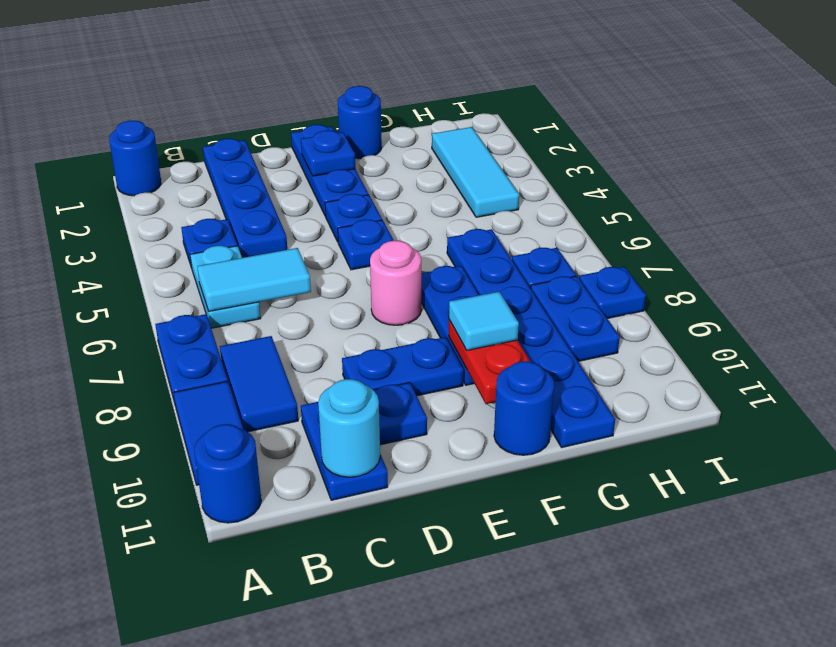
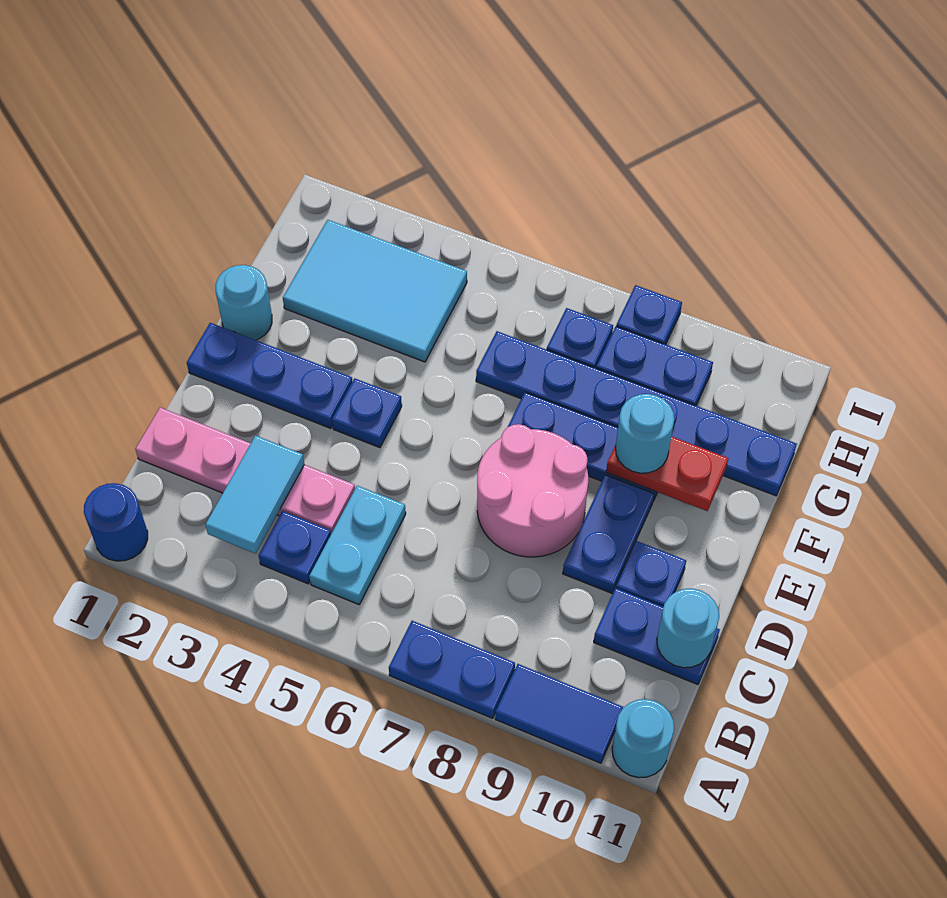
blue round brick A11 level 1 -> cyan round brick A11 level 1
cyan plate B5:B6 level 1 -> cyan plate B5:C5 level 1
cyan tile B6:C6 level 2 -> cyan tile B3:C3 level 2
blue tile B8:B9 level 1 -> none
blue plate C1:C4 level 1 -> pink plate C1:C4 level 1
blue plate E2 level 2 -> none
blue plate E5 level 1 -> none
pink round brick E7 level 1 -> pink round brick D7:E8 level 1
blue round brick F1 level 1 -> cyan round brick F1 level 1
cyan tile F9 level 3 -> cyan round brick F9 level 3
blue round brick F11 level 1 -> none
cyan tile H2:H4 level 1 -> cyan tile G2:H4 level 1

